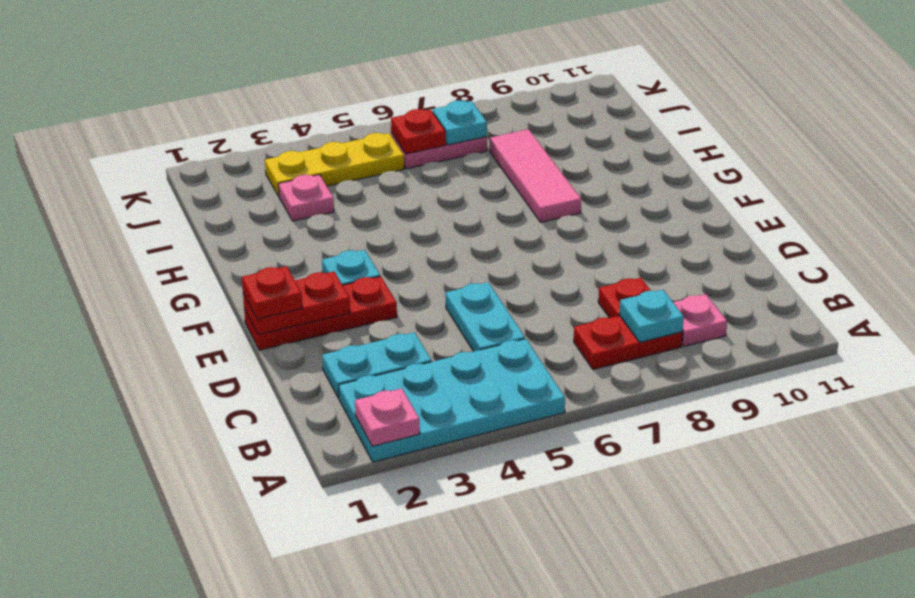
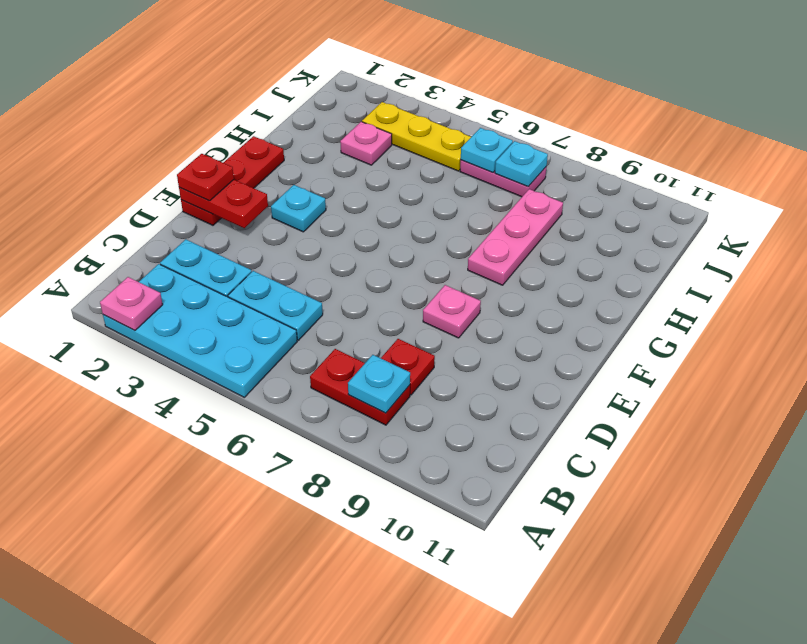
pink plate B9 level 1 -> pink plate E8 level 1
cyan plate C5:D5 level 1 -> cyan plate C4:C5 level 1
red plate E1:E3 level 1 -> red plate E1:G1 level 1
pink tile G8:I8 level 1 -> pink plate G8:I8 level 1
red plate J6 level 2 -> cyan plate J6 level 2

